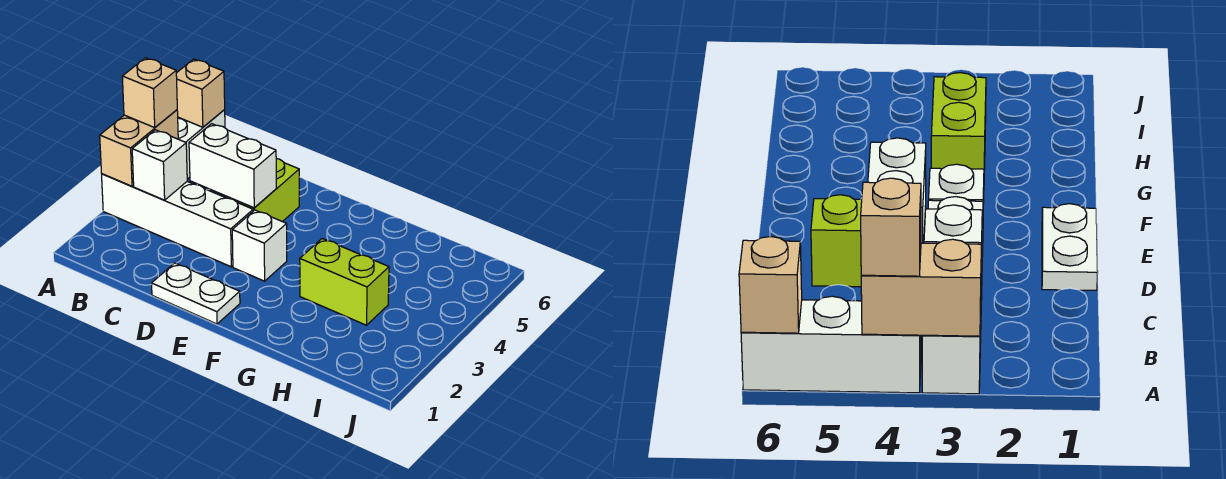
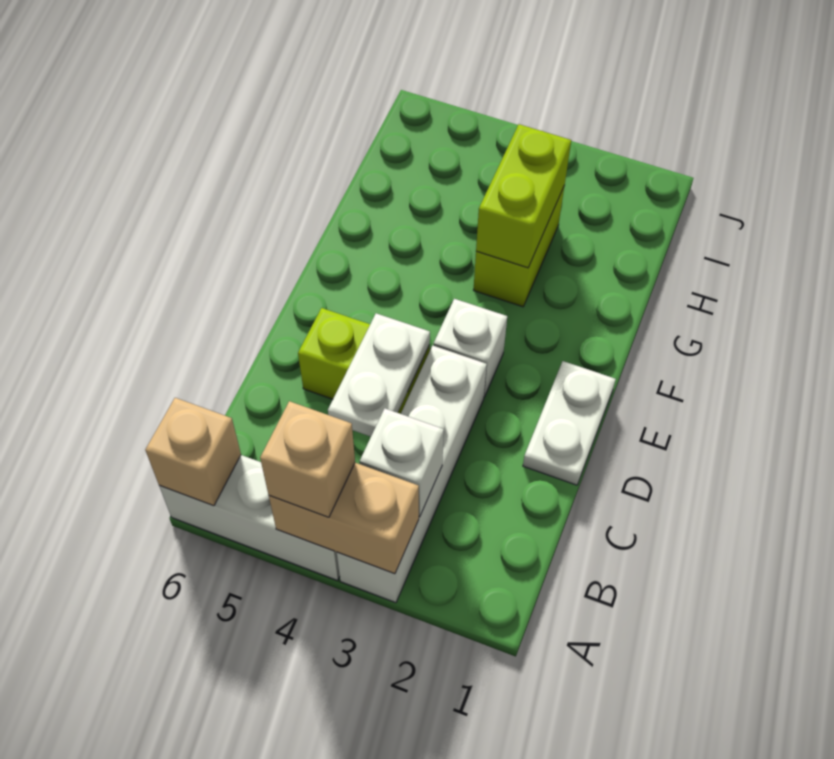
white brick C4:D4 level 2 -> white plate C4:D4 level 2
none -> lime brick G3:H3 level 2

